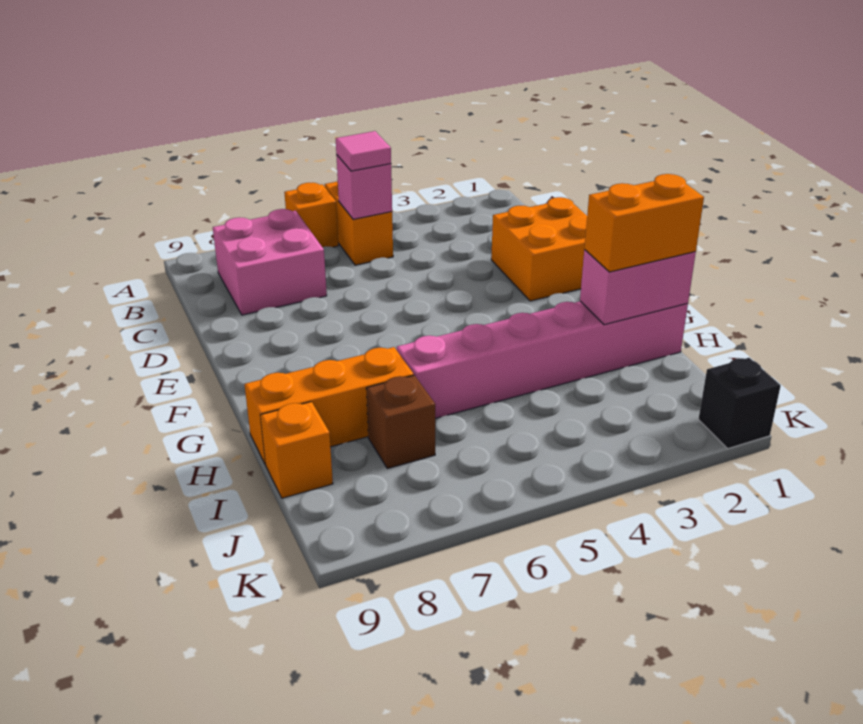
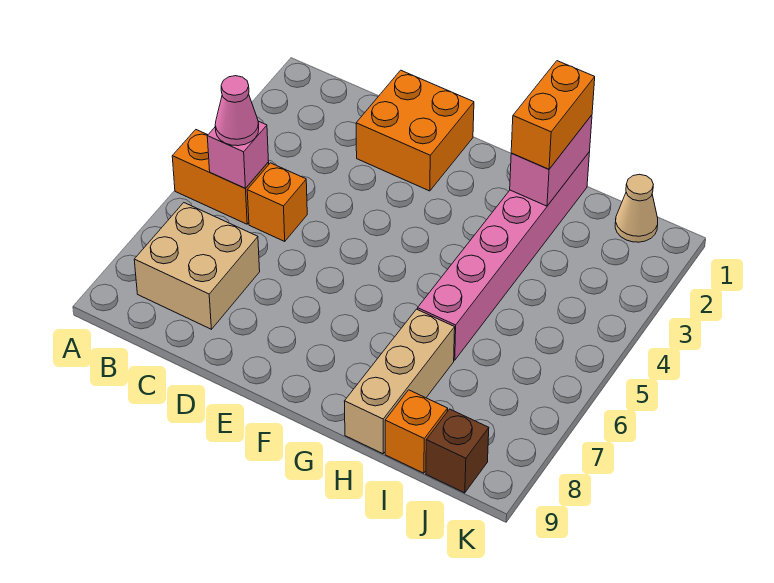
orange brick A6 level 1 -> orange brick C5 level 1
pink tile B5 level 3 -> pink cone B5 level 3
pink brick B7:C8 level 1 -> tan brick B7:C8 level 1
orange brick H7:H9 level 1 -> tan brick H7:H9 level 1
brown brick I7 level 1 -> brown brick J9 level 1
none -> tan cone J1 level 1
black brick K1 level 1 -> none

